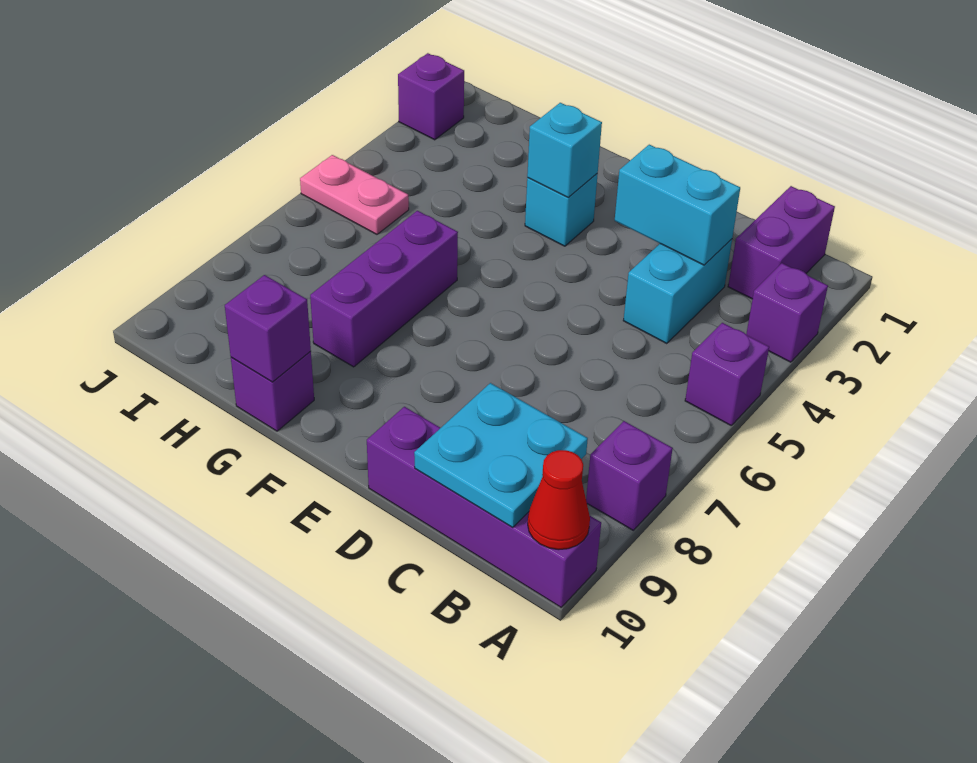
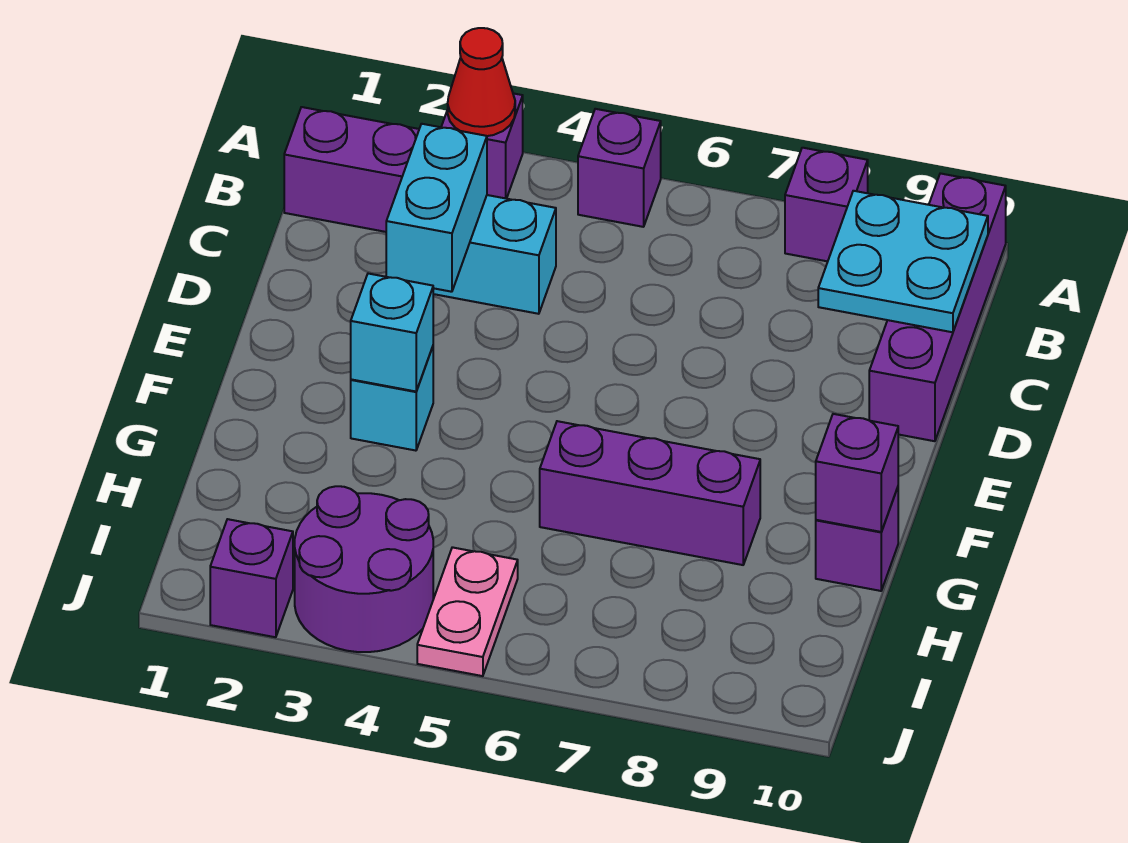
red cone A10 level 2 -> red cone A3 level 2
none -> purple round brick I3:J4 level 1

